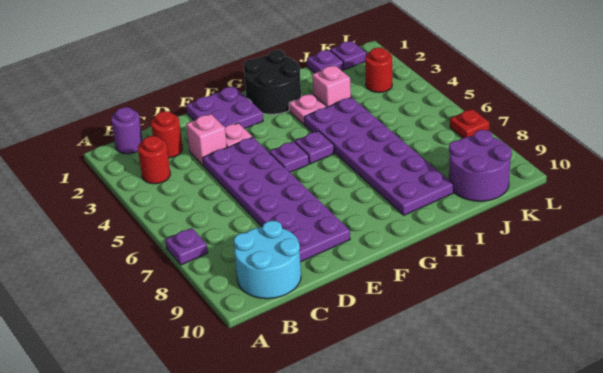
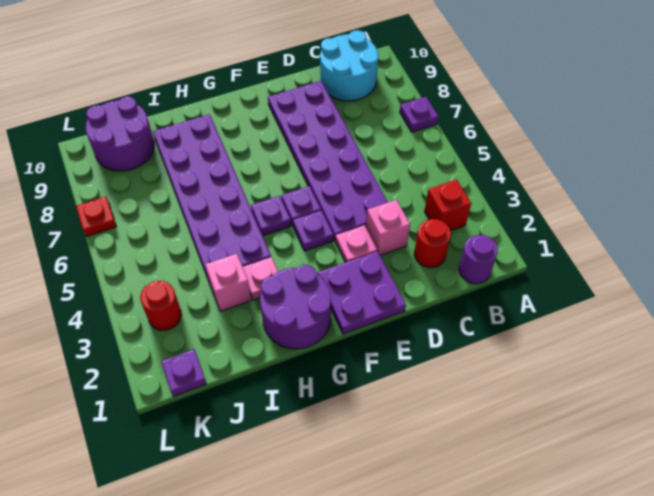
red round brick B3 level 1 -> red brick B3 level 1
black round brick G1:H2 level 1 -> purple round brick G1:H2 level 1
purple plate J1 level 1 -> purple plate F4 level 1

